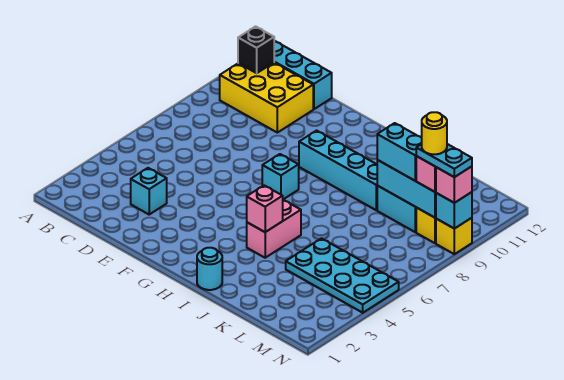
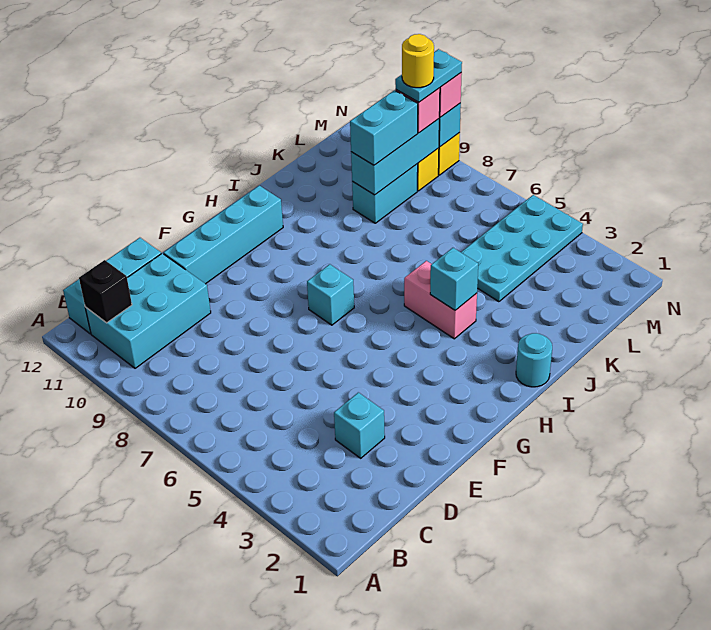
yellow brick B10:D11 level 1 -> cyan brick B10:D11 level 1
cyan brick G9:J9 level 1 -> cyan brick E11:H11 level 1
pink brick I4 level 2 -> cyan brick I4 level 2

